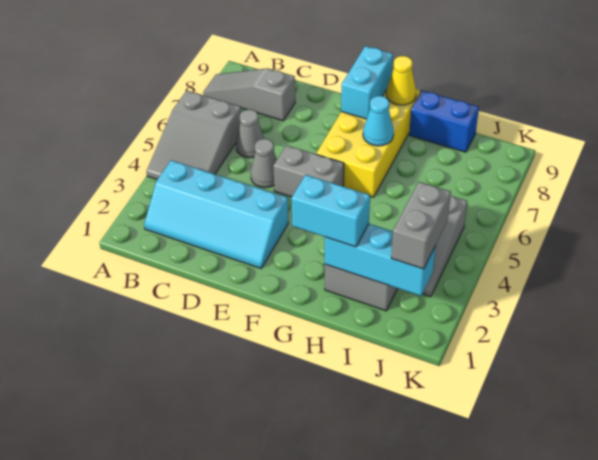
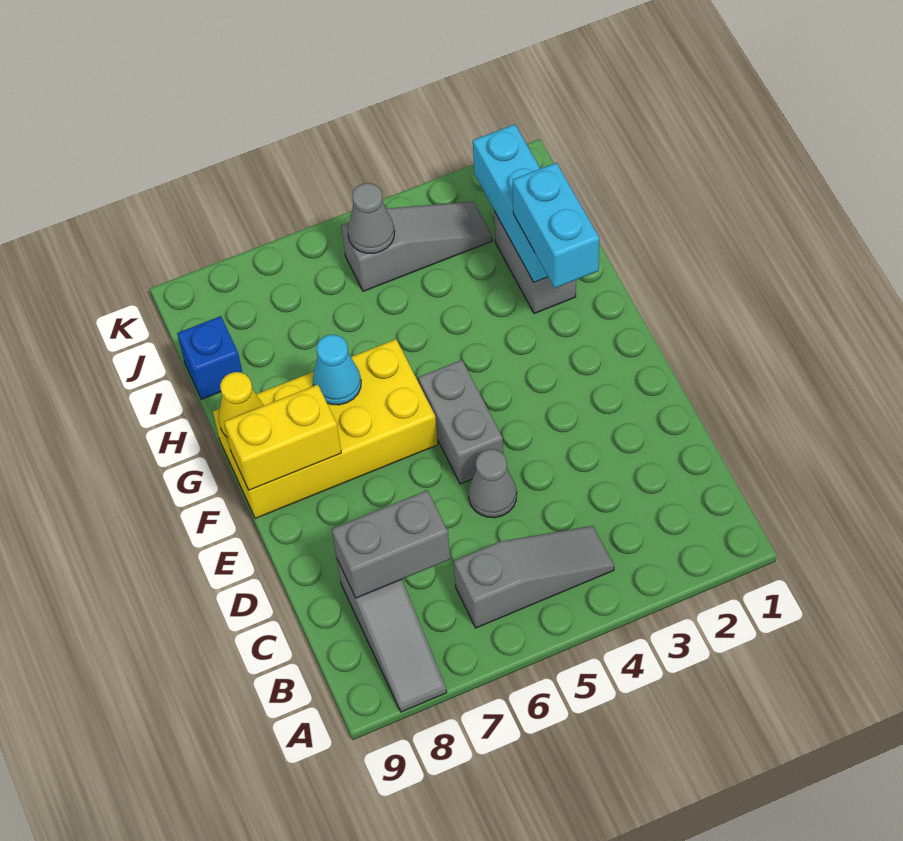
grey slope A4:B6 level 1 top 6 -> grey slope B4:B6 level 1 top 6
cyan slope B2:E3 level 1 top 3 -> none
grey cone C6 level 1 -> grey cone J5 level 2
cyan brick F8:F9 level 2 -> yellow brick F8:F9 level 2
blue brick H9:I9 level 1 -> blue brick I9 level 1
grey brick J2:J3 level 3 -> grey brick C7:C8 level 2

